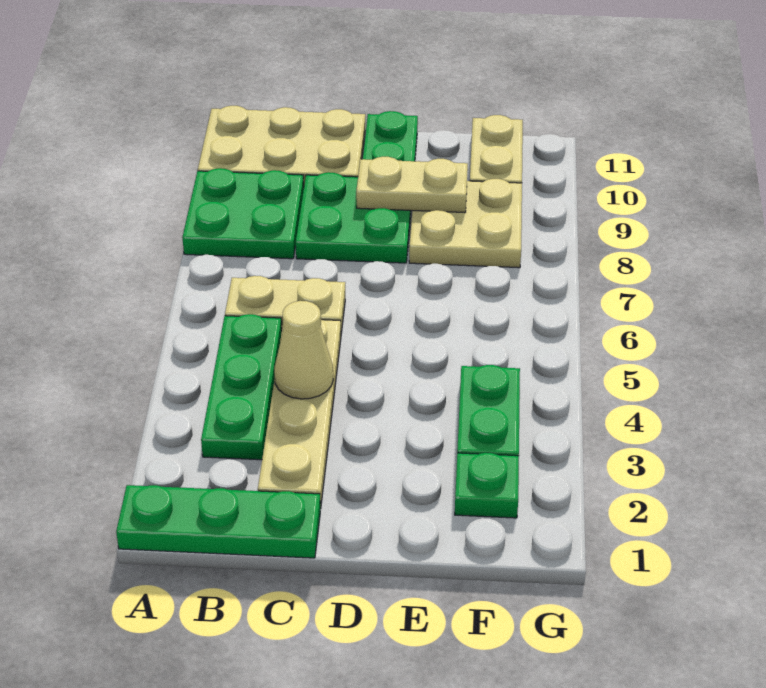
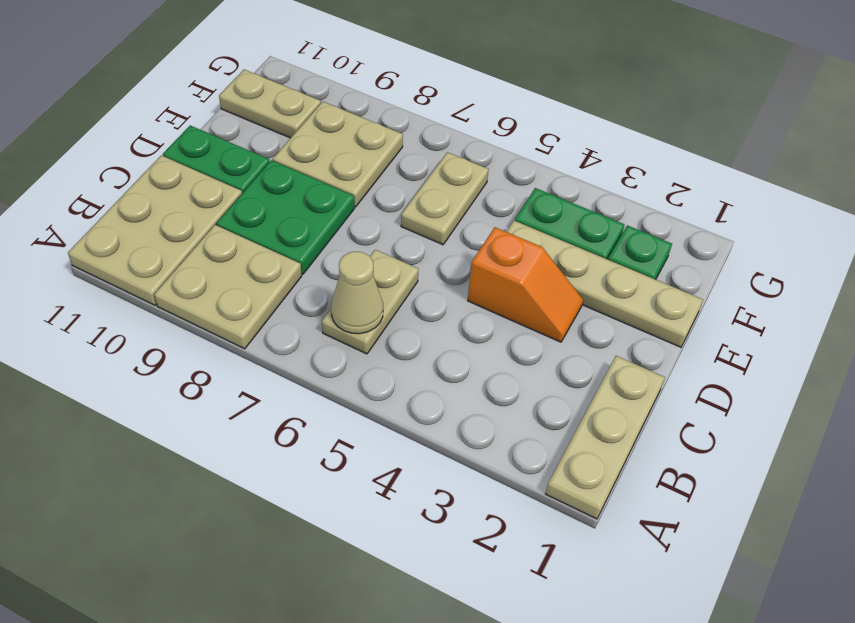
green plate A1:C1 level 1 -> tan plate A1:C1 level 1
green plate A8:B9 level 1 -> tan plate A8:B9 level 1
green plate B3:B5 level 1 -> none
tan plate C2:C5 level 1 -> tan plate E1:E4 level 1
tan cone C4 level 2 -> tan cone B6 level 2
none -> orange slope D3:D4 level 1 top 4
tan plate D9:E9 level 2 -> tan plate E6:F6 level 1

